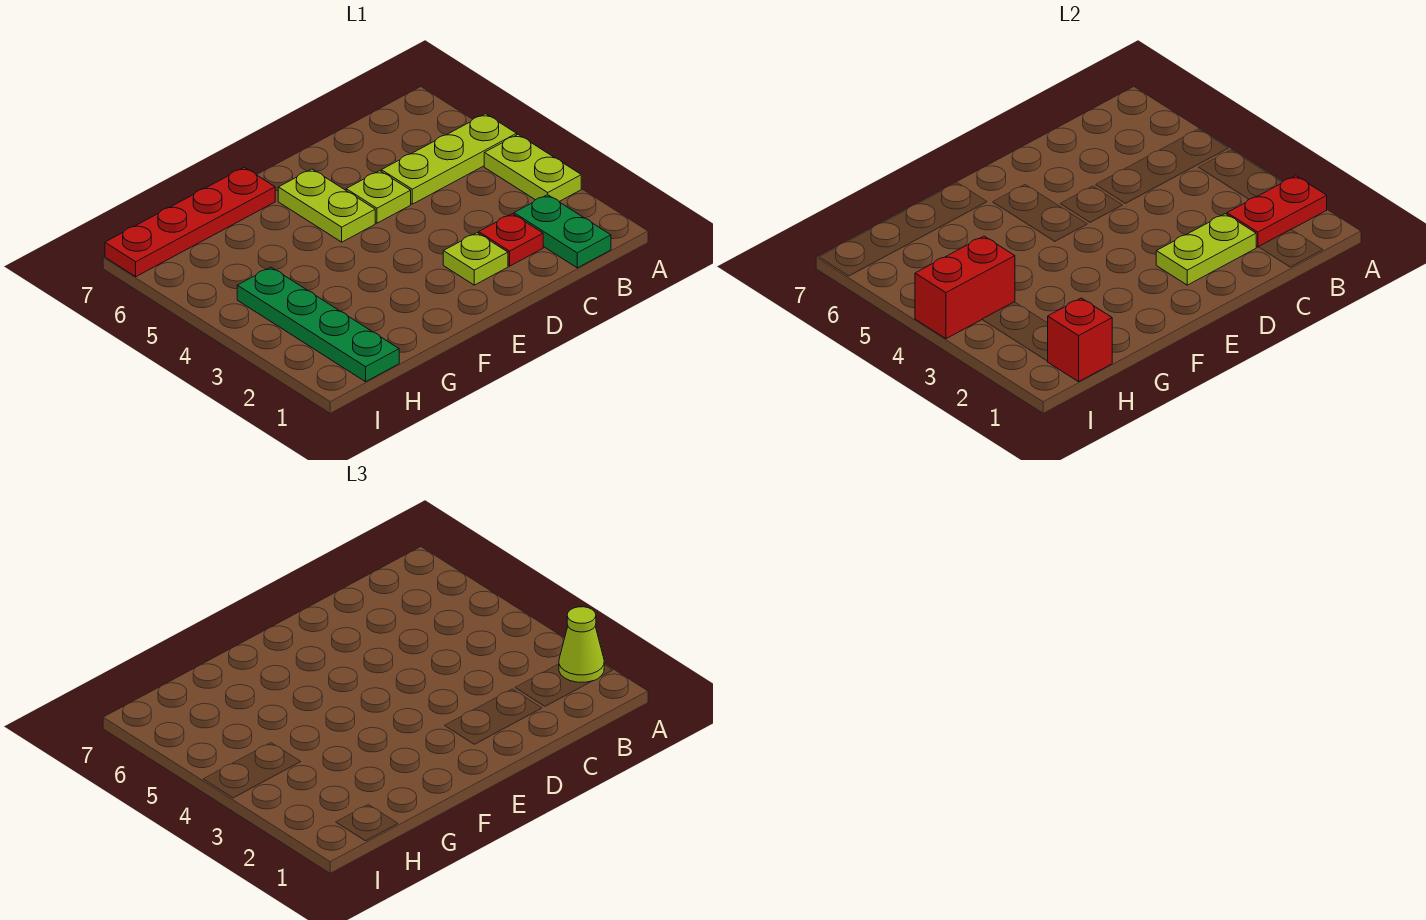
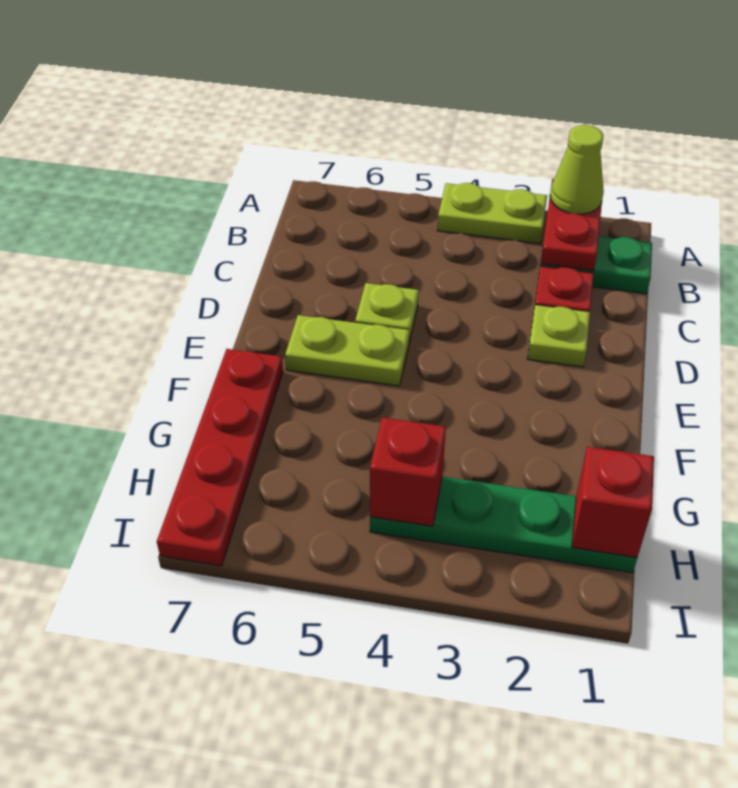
lime plate A5:C5 level 1 -> none
lime plate C2:D2 level 2 -> none
red brick H4:I4 level 2 -> red brick H4 level 2

